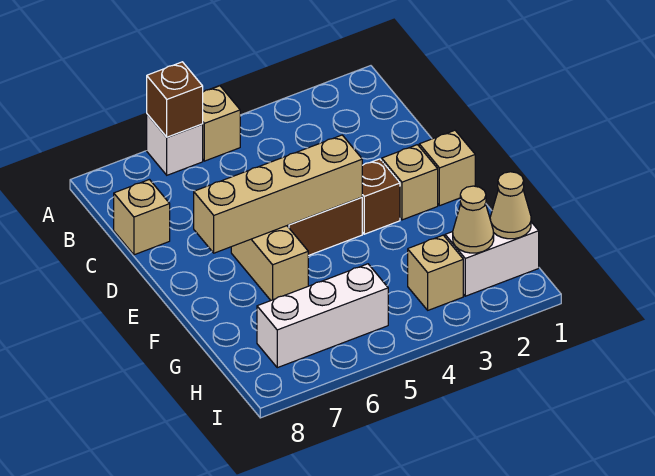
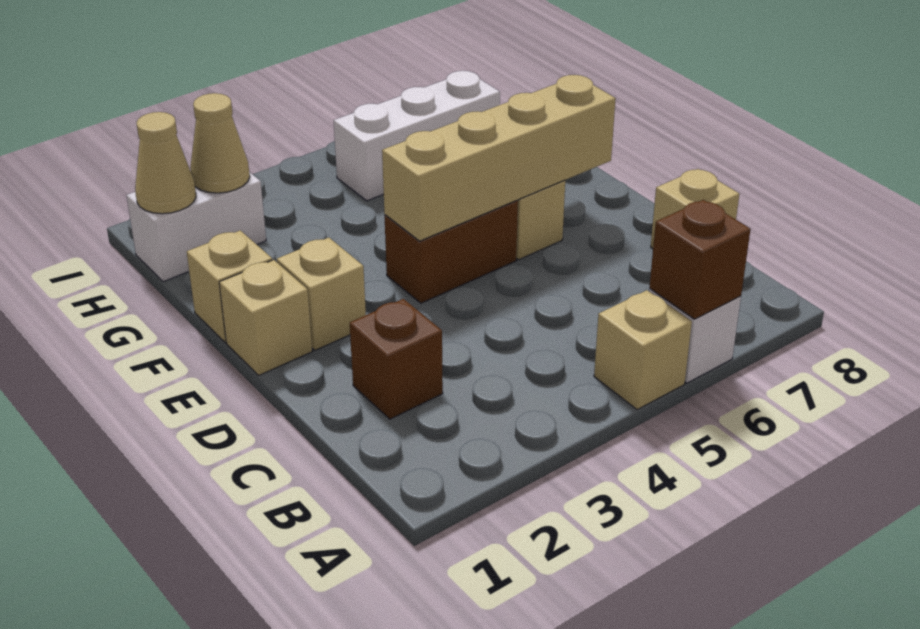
brown brick E3 level 1 -> brown brick C2 level 1
tan brick H3 level 1 -> tan brick F1 level 1

